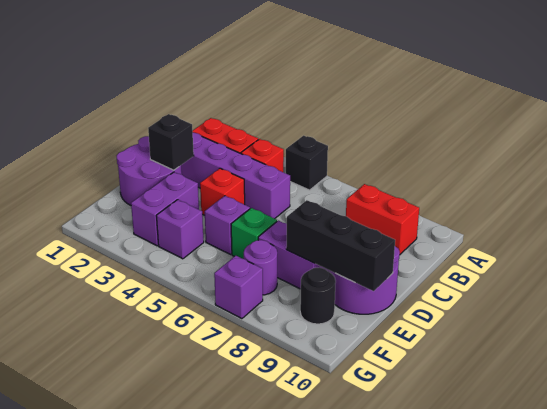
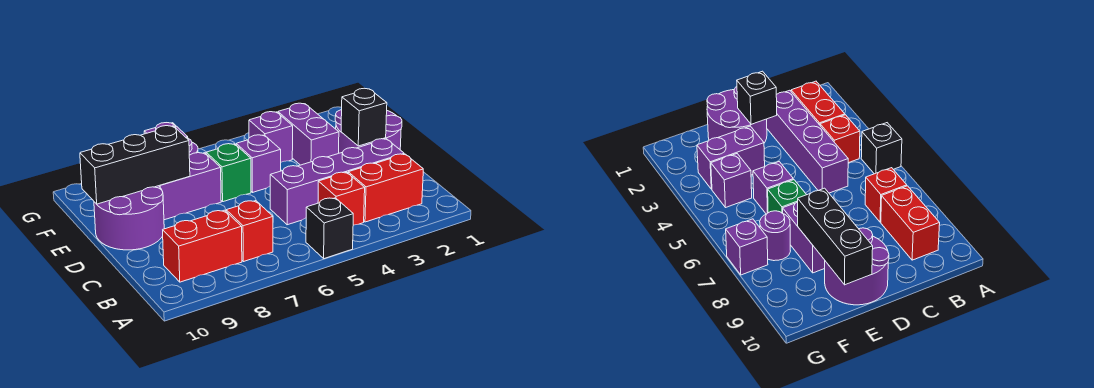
red brick D4 level 1 -> red brick B7 level 1
black round brick F9 level 1 -> none

